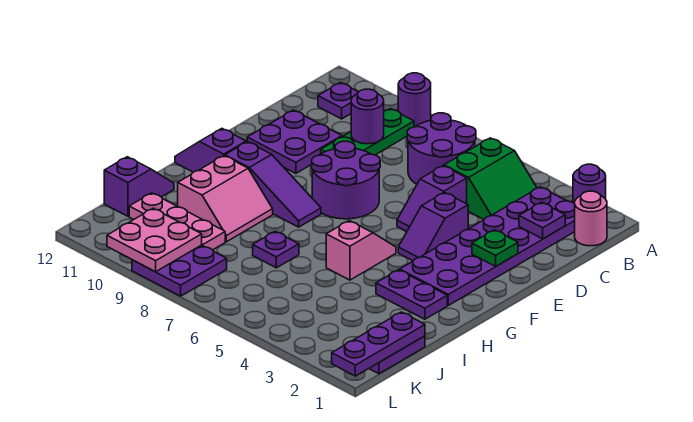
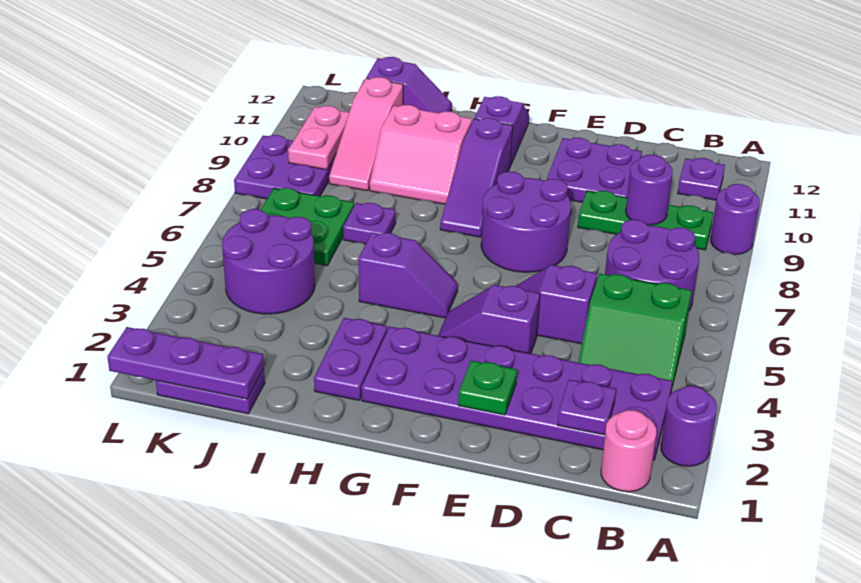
pink slope G5:H5 level 1 top H -> purple slope G5:H5 level 1 top H
none -> purple round brick J4:K5 level 1
none -> green plate J6:K7 level 1
pink plate J9:J11 level 1 -> pink slope J9:J11 level 1 top 11
pink plate K9:L10 level 2 -> pink plate K9:K10 level 2

